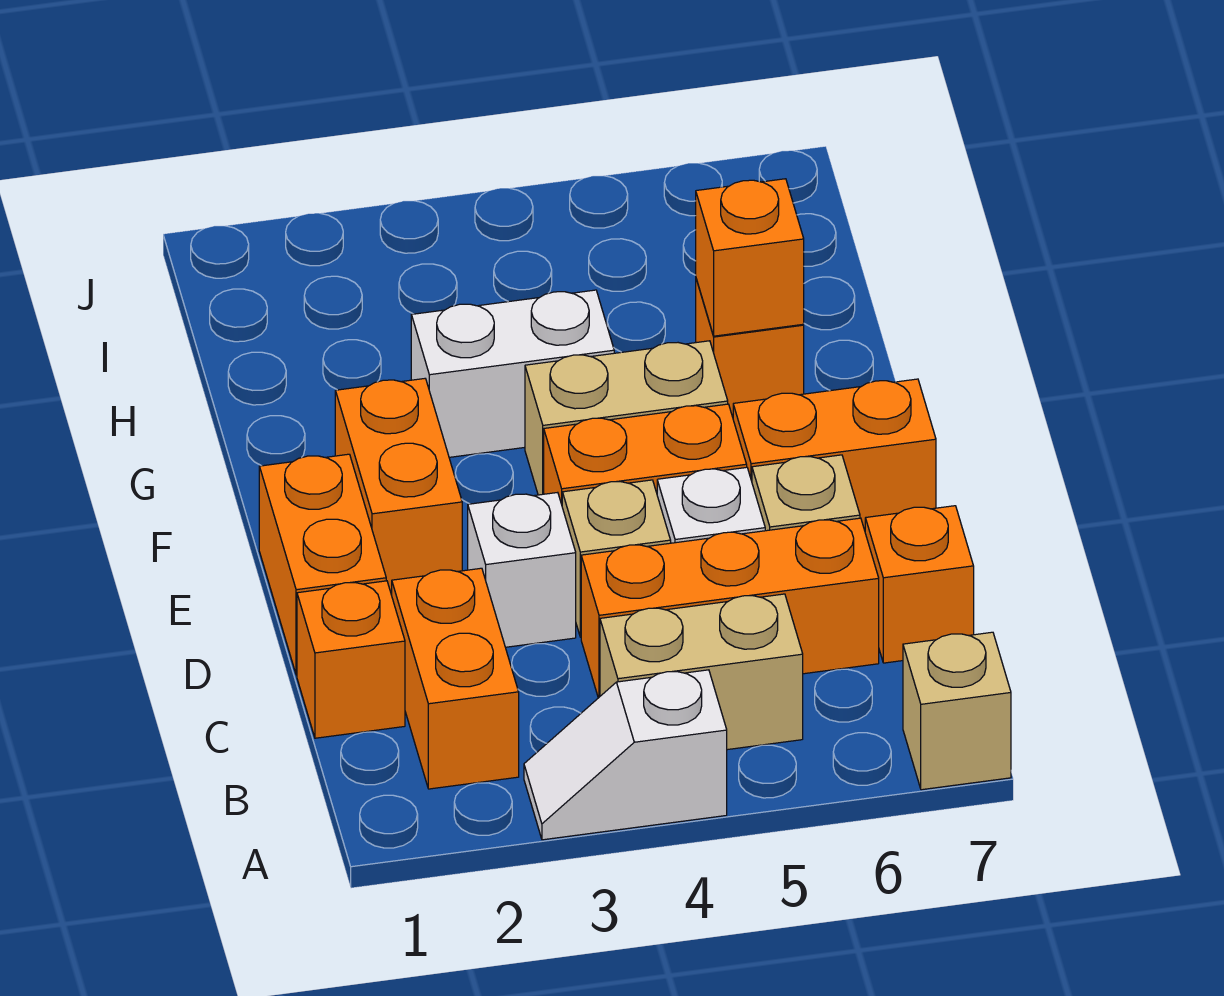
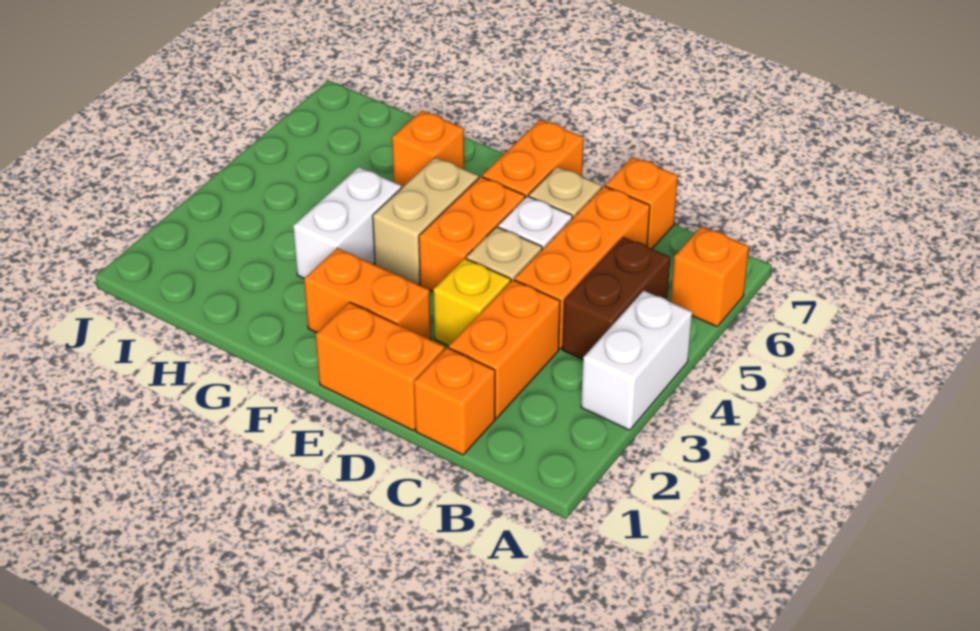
white slope A3:A4 level 1 top 4 -> white brick A3:A4 level 1
tan brick A7 level 1 -> none
orange brick B2:C2 level 1 -> orange brick C2:C3 level 1
tan brick B4:B5 level 1 -> brown brick B4:B5 level 1
white brick D3 level 1 -> yellow brick D3 level 1
orange brick G6 level 2 -> orange brick A6 level 1

